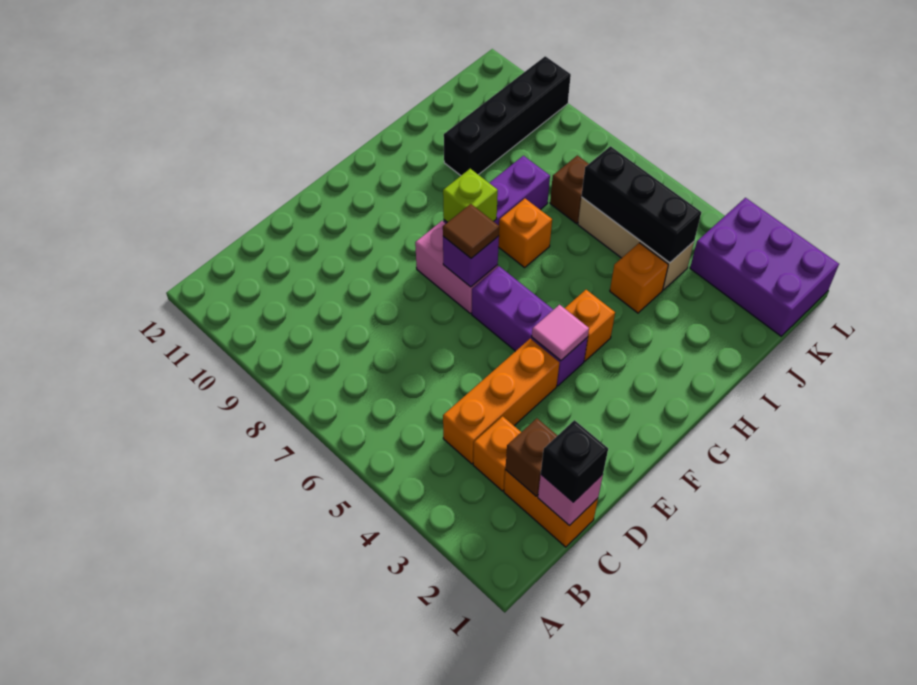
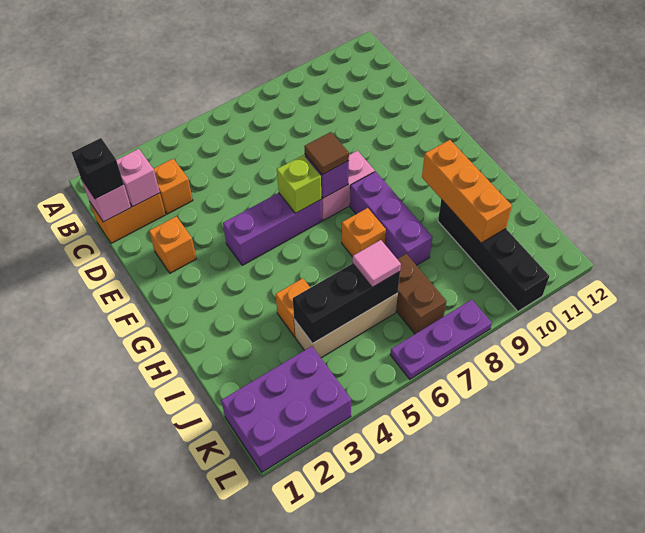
brown brick C2 level 2 -> pink brick C2 level 2
orange brick C4:E4 level 1 -> orange brick H10:J10 level 2
pink tile F4 level 2 -> pink tile J6 level 3
orange brick G4 level 1 -> orange brick E2 level 1
lime brick G8 level 2 -> lime brick F6 level 2
brown brick J7 level 1 -> brown brick J7:K7 level 1
none -> purple plate L6:L8 level 1

